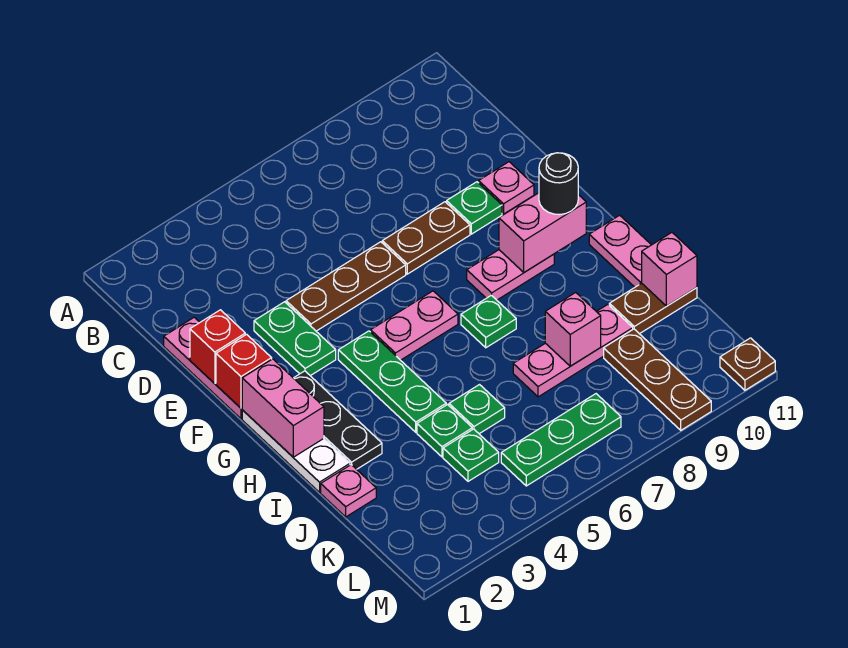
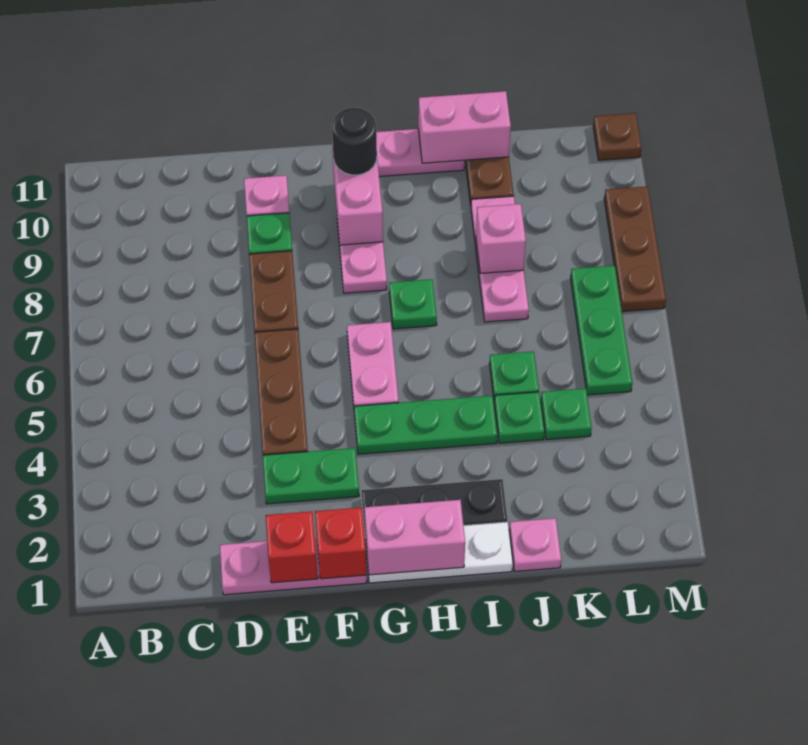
pink brick J11 level 2 -> pink brick I11:J11 level 2
brown plate K9:M9 level 1 -> brown plate M7:M9 level 1

